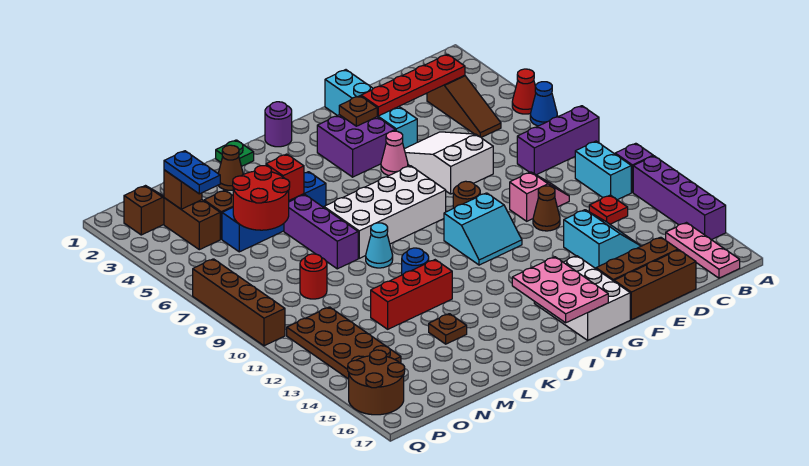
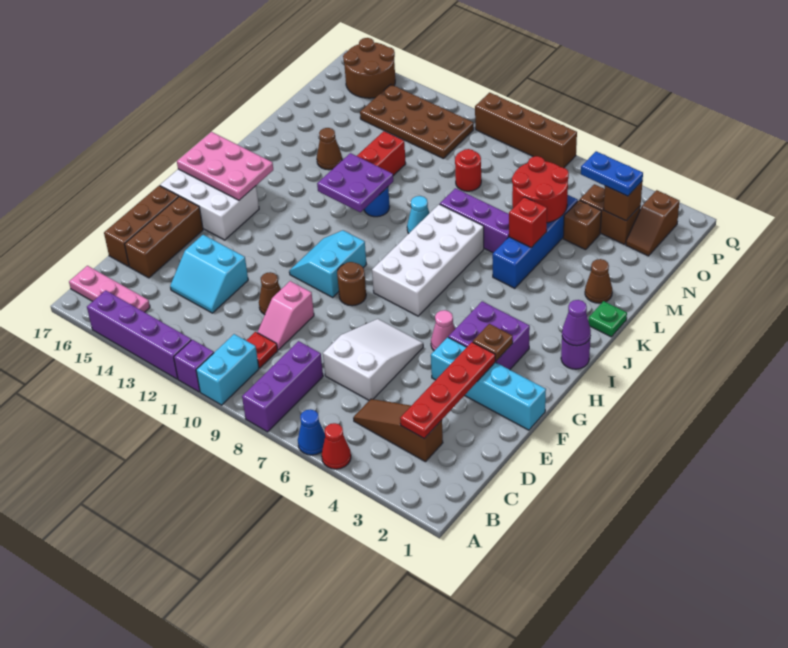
cyan brick B10:B11 level 1 -> cyan brick A10:B10 level 1
red plate C12 level 1 -> red plate C10 level 1
white slope E5:F7 level 1 top 7 -> white slope D6:F7 level 1 top D
none -> purple cone I1 level 2
none -> purple plate J11:K12 level 2
brown plate L14 level 1 -> brown cone L14 level 1

